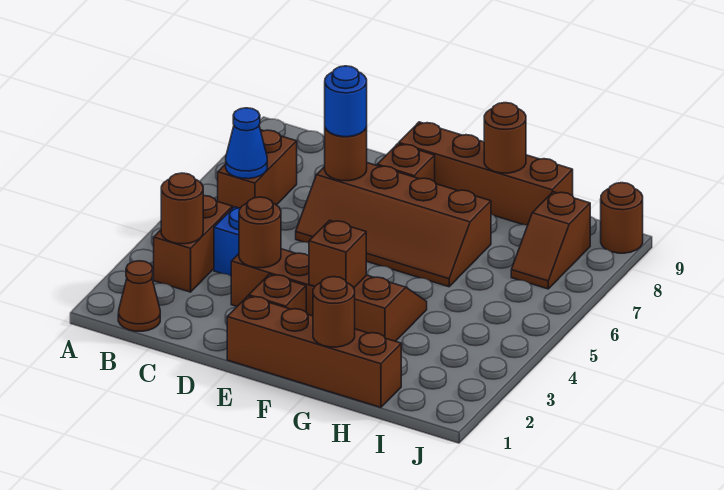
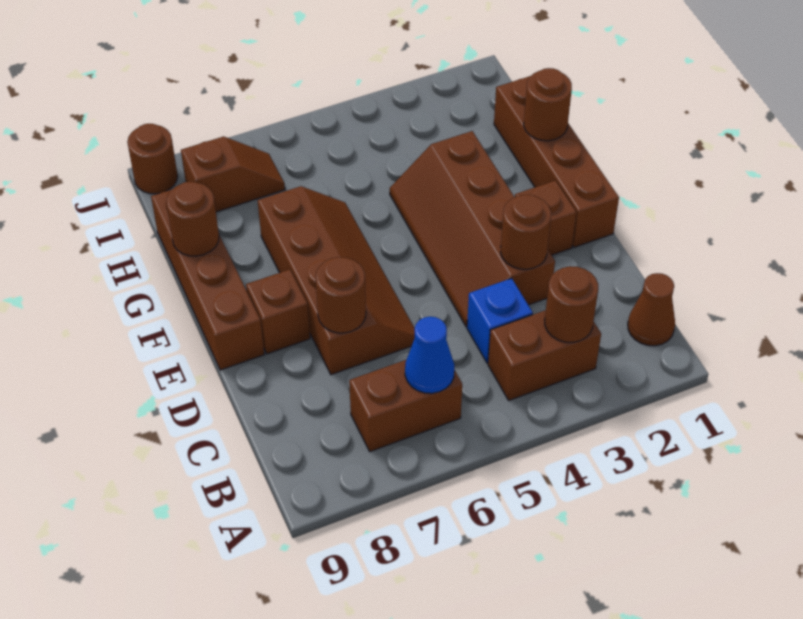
blue round brick D7 level 3 -> none
brown brick F3 level 2 -> none

